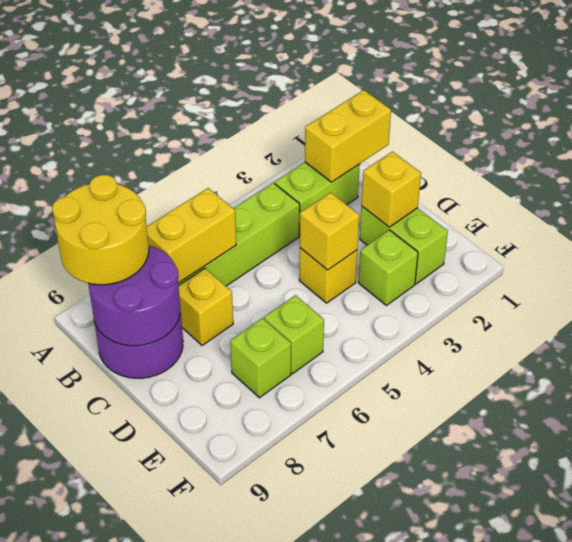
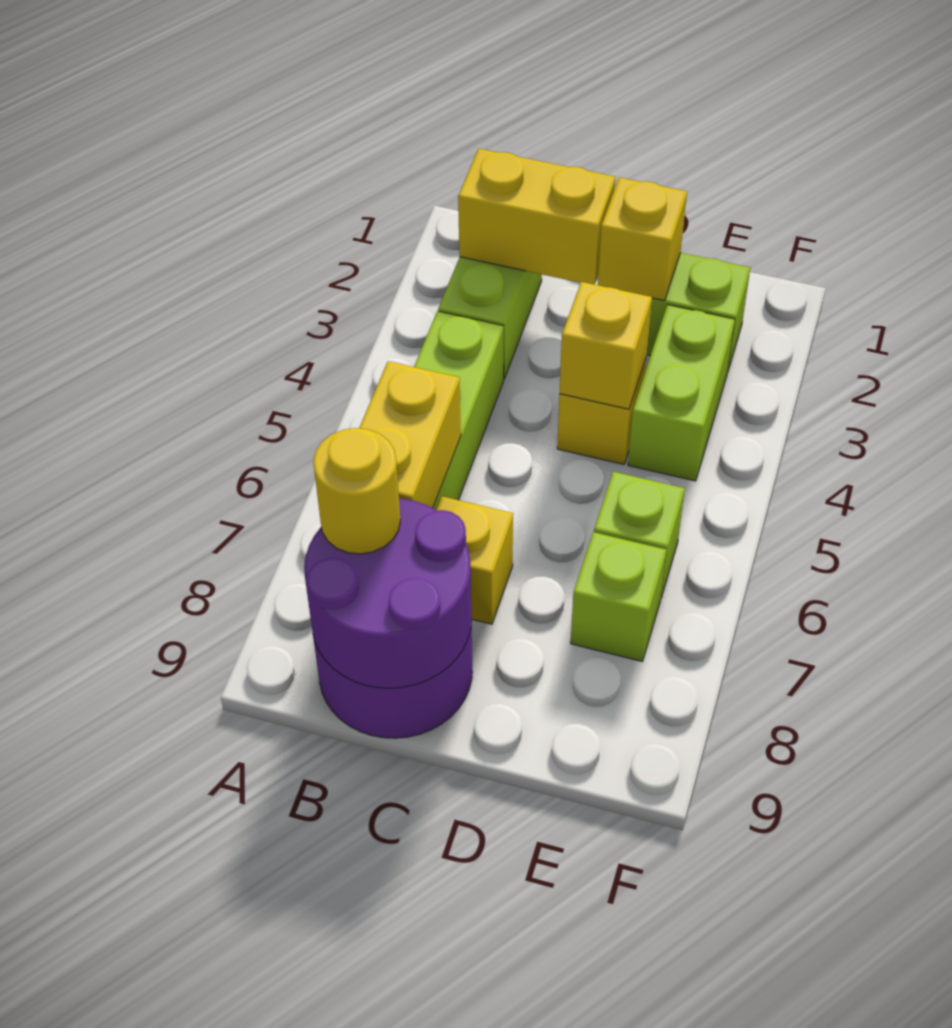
yellow round brick A8:B9 level 3 -> yellow round brick B8 level 3
yellow brick B1:B2 level 2 -> yellow brick B2:C2 level 2
lime brick E3 level 1 -> lime brick E3:E4 level 1

